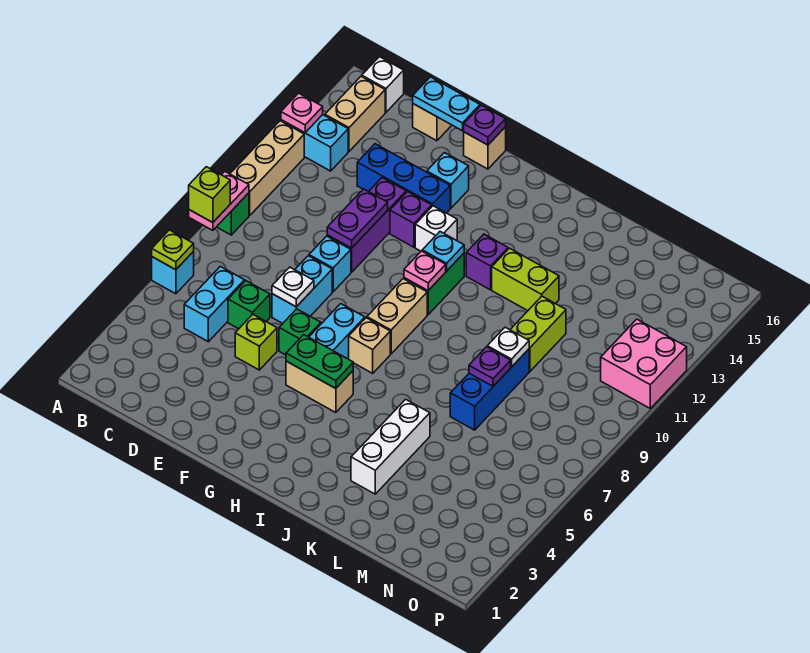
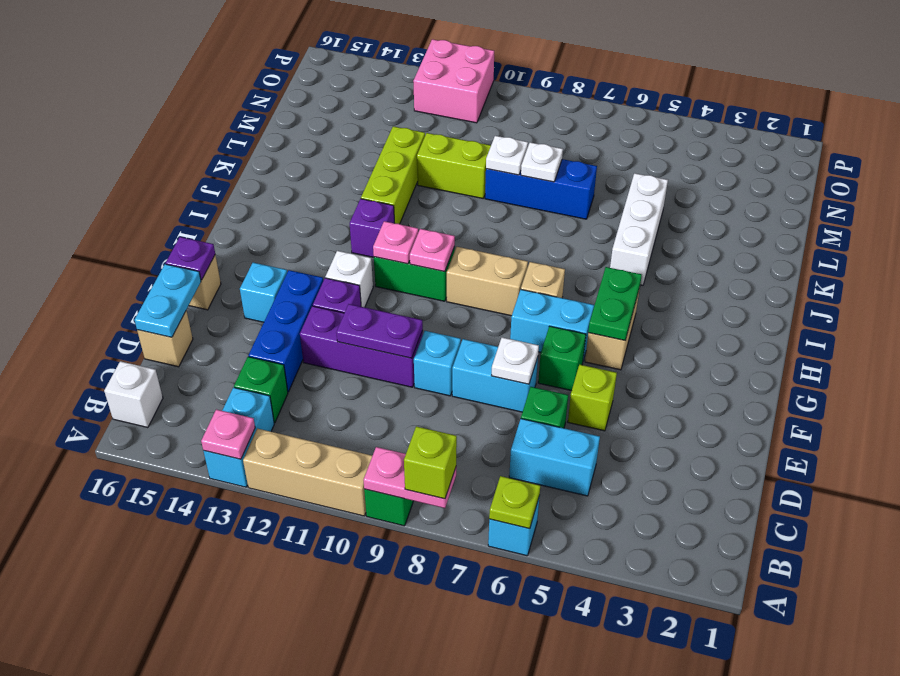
tan brick B14:B15 level 1 -> none
none -> green brick C13 level 1
cyan plate H11 level 2 -> pink plate H11 level 2
lime brick J12:K12 level 1 -> lime brick J12:L12 level 1
white brick K3:K5 level 1 -> white brick J5:L5 level 1
purple plate L8 level 2 -> white plate L8 level 2

